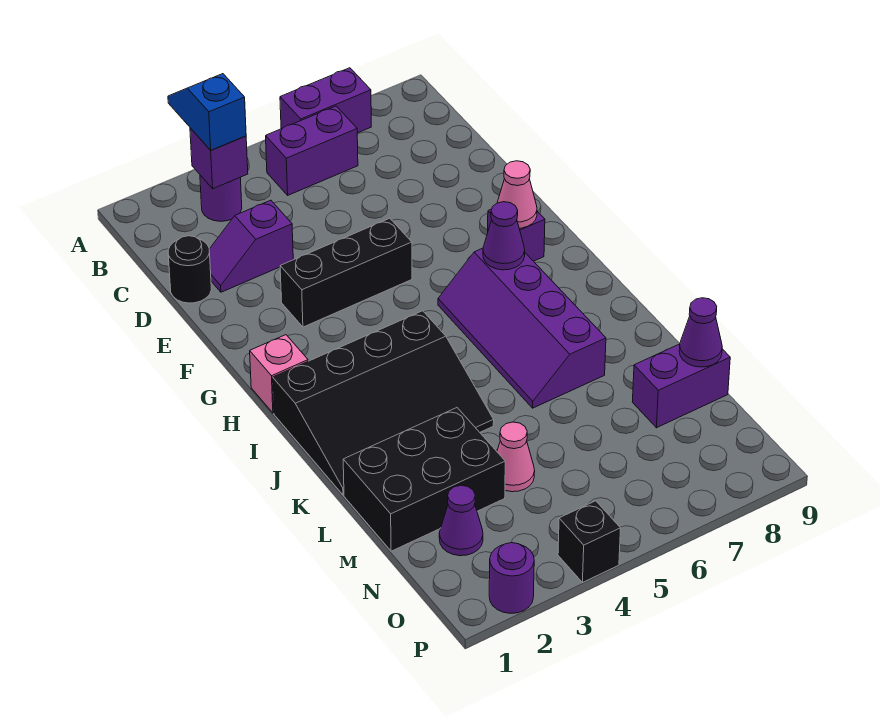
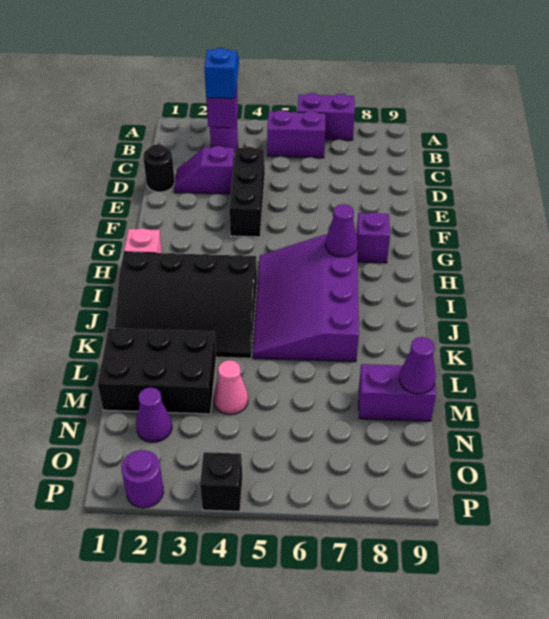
black brick F3:F5 level 1 -> black brick D4:F4 level 1
pink cone G8 level 2 -> none
purple slope H6:K7 level 1 top 7 -> purple slope H5:K7 level 1 top 7

